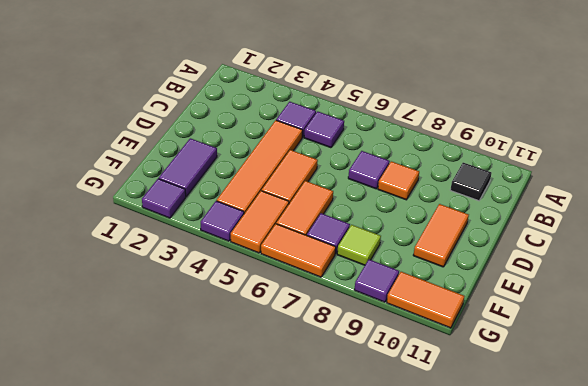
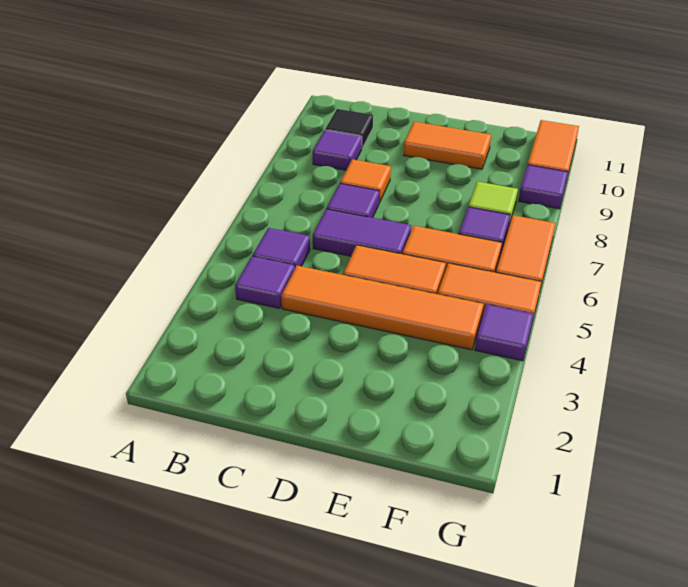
purple tile E2:F2 level 1 -> purple tile C6:D6 level 1
purple tile G2 level 1 -> purple tile B9 level 1

